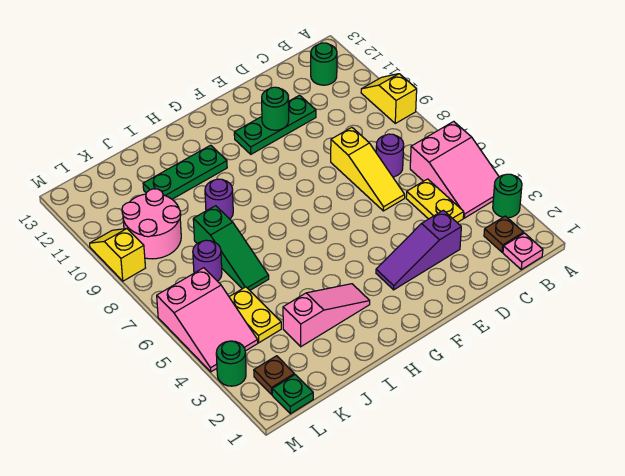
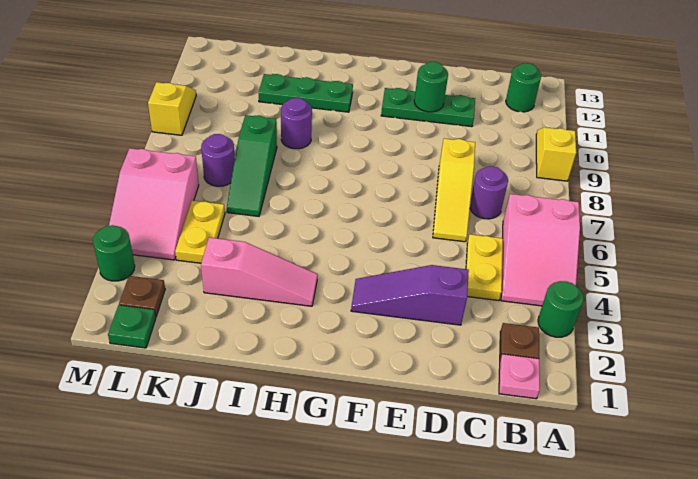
pink round brick K9:L10 level 1 -> none

